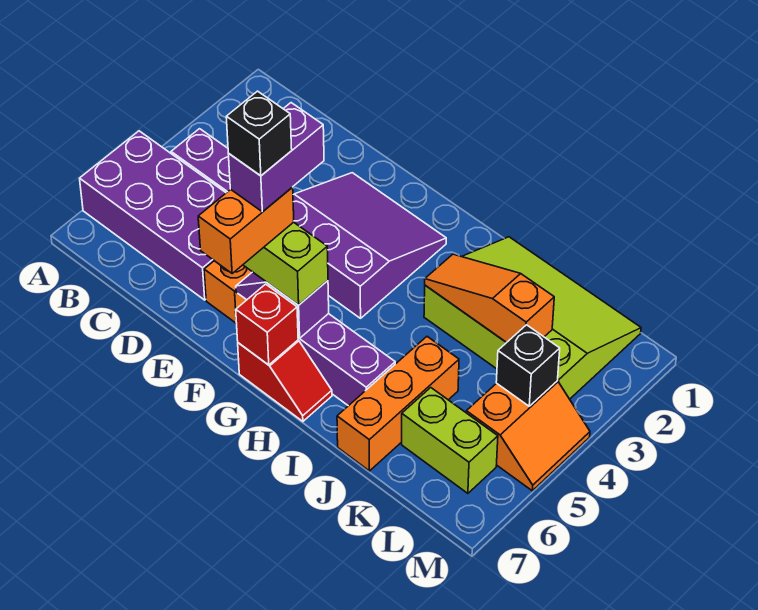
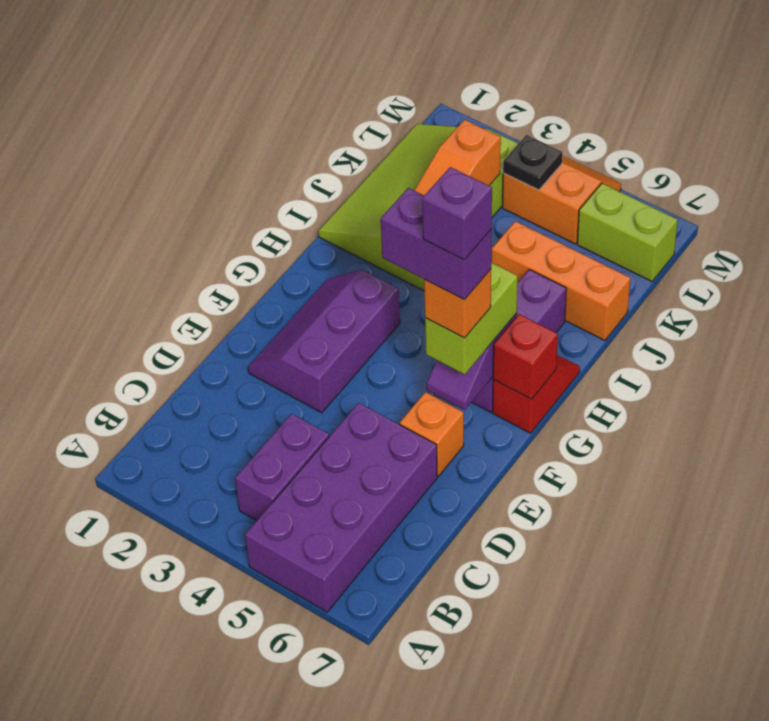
purple slope E2:G4 level 1 top 4 -> purple slope E2:G3 level 1 top 3
orange brick F6:F7 level 4 -> orange brick F6 level 4
black brick F6 level 6 -> purple brick F6 level 6
lime brick K6:L6 level 1 -> lime brick L6:L7 level 1
black brick L4 level 2 -> black plate L4 level 2

